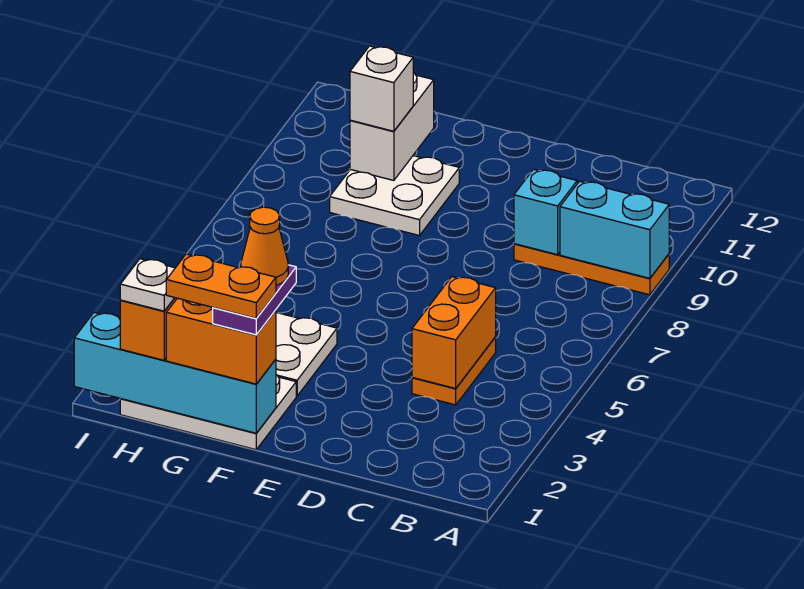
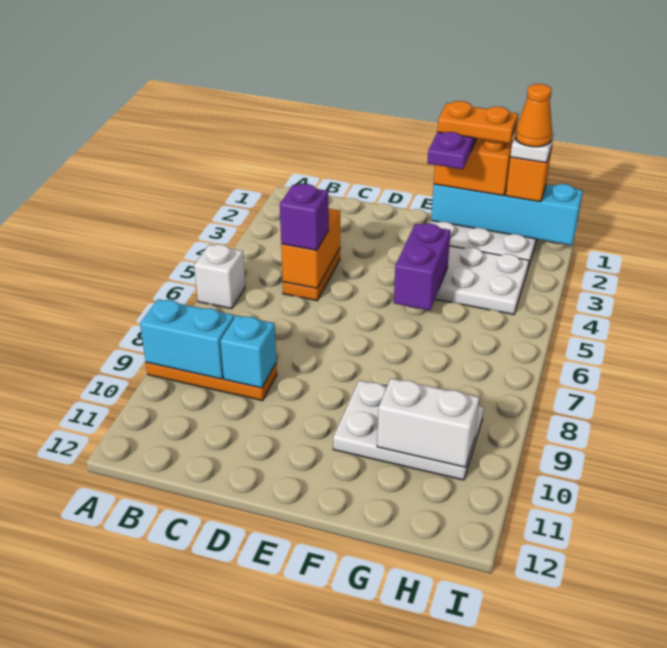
none -> purple brick C5 level 3
orange cone F2 level 5 -> orange cone H1 level 5
none -> purple brick F4:F5 level 2
white plate F9:G10 level 1 -> white plate F9:H10 level 1
white brick G10:G11 level 2 -> white brick G10:H10 level 2
white brick G10 level 3 -> white brick A6 level 1

